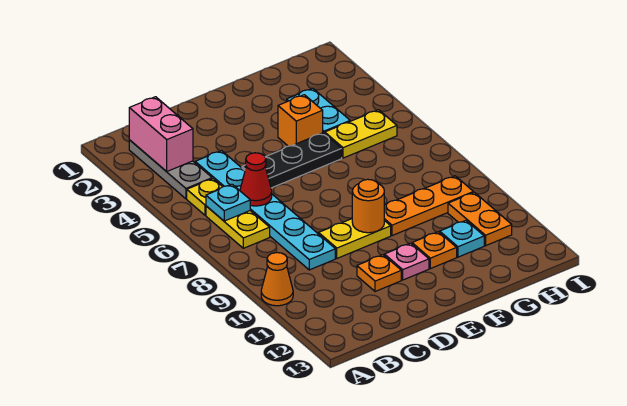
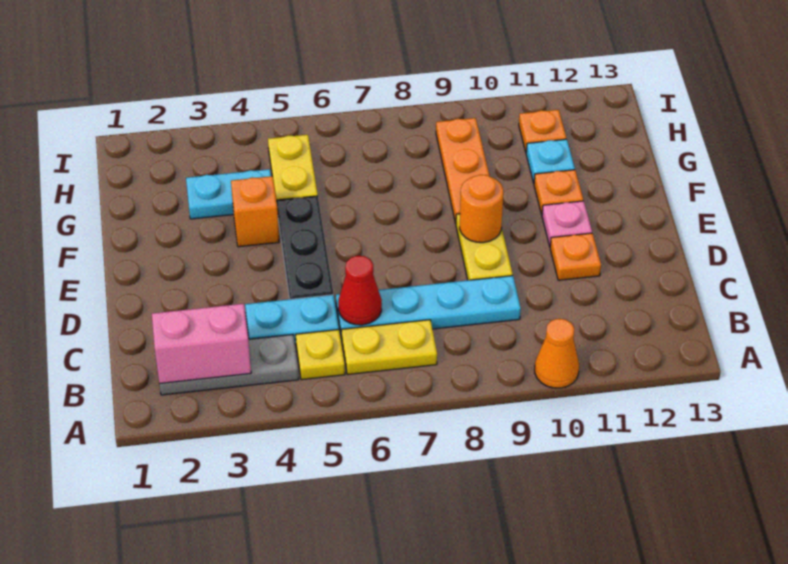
cyan plate B6 level 2 -> none
orange plate H10:H11 level 1 -> orange plate H11 level 1

